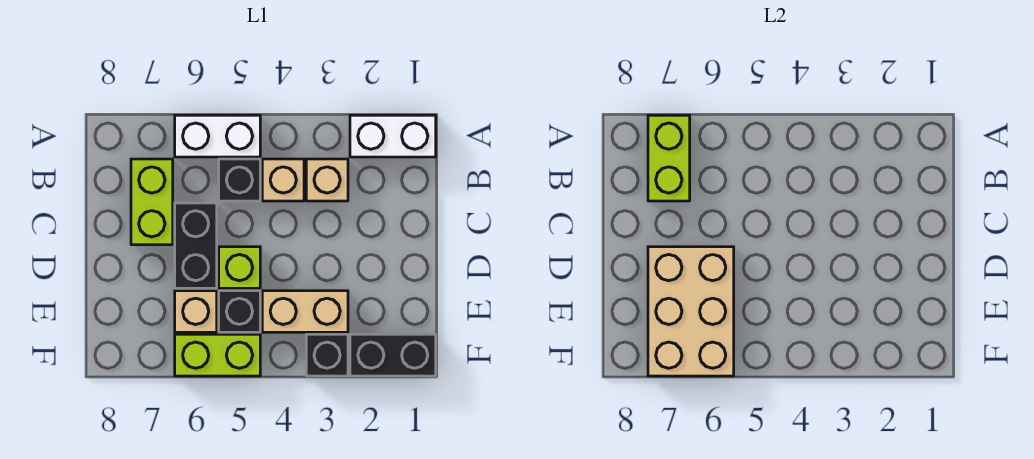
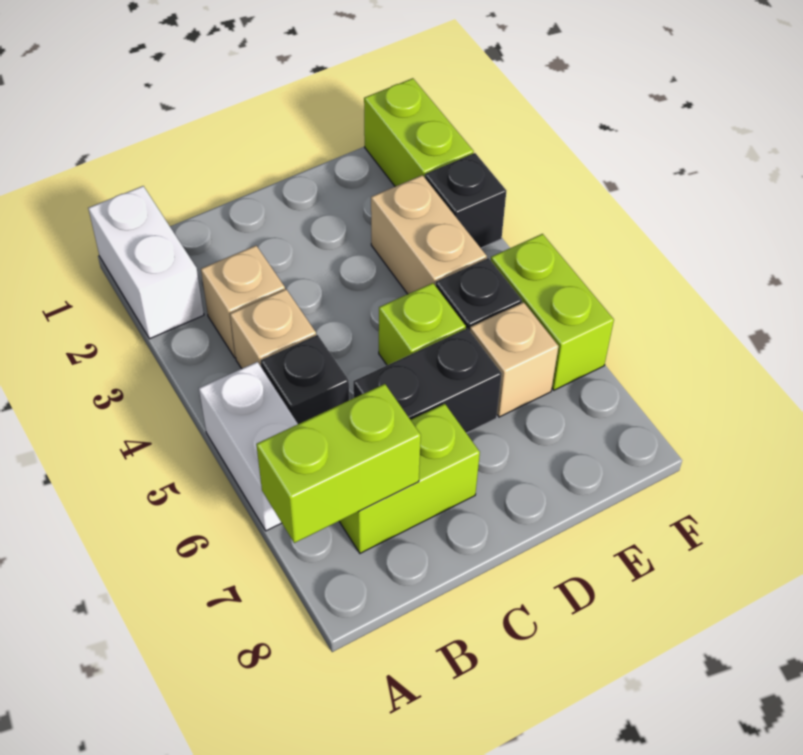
tan brick D6:F7 level 2 -> none
black brick F1:F2 level 1 -> lime brick F1:F2 level 1

